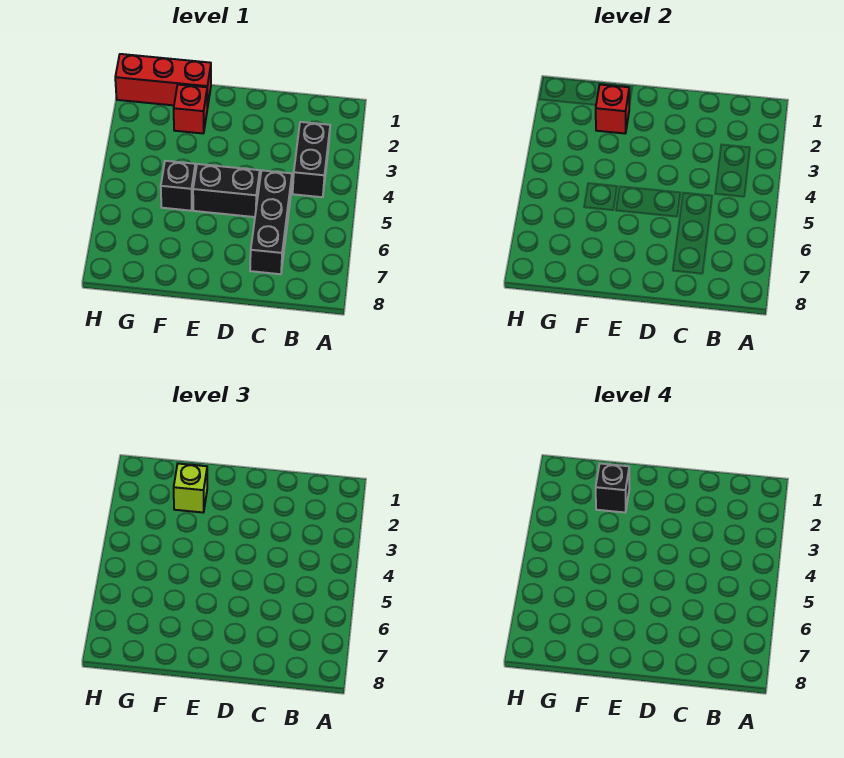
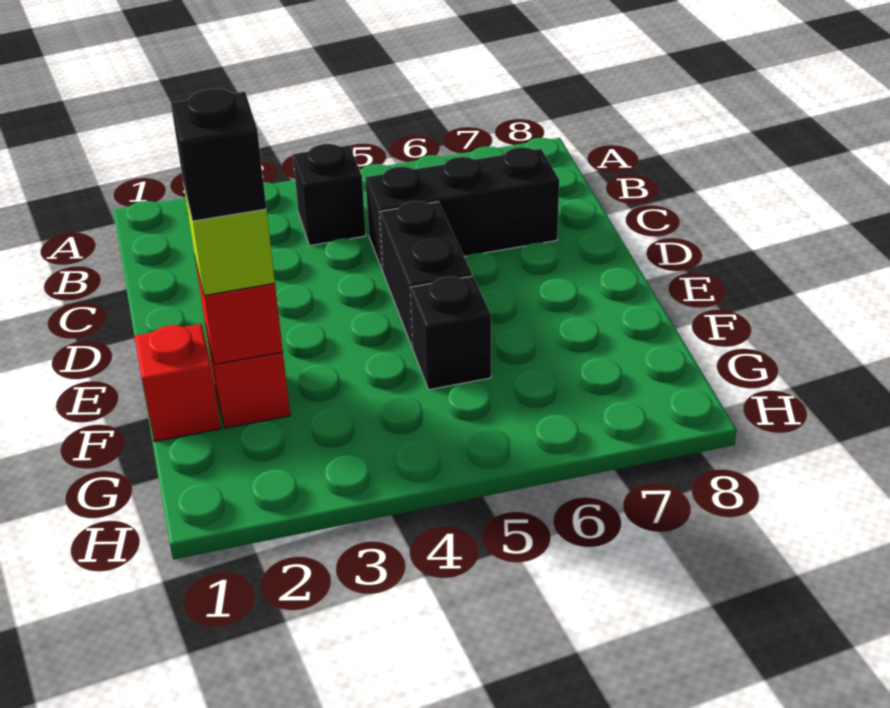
black brick B3:B4 level 1 -> black brick B4 level 1
red brick F1:H1 level 1 -> red brick F1 level 1

